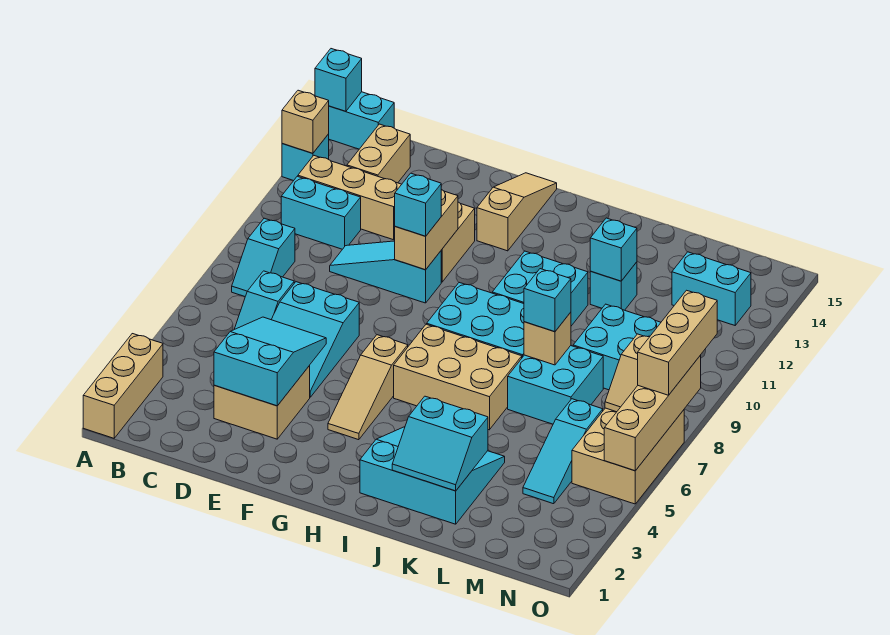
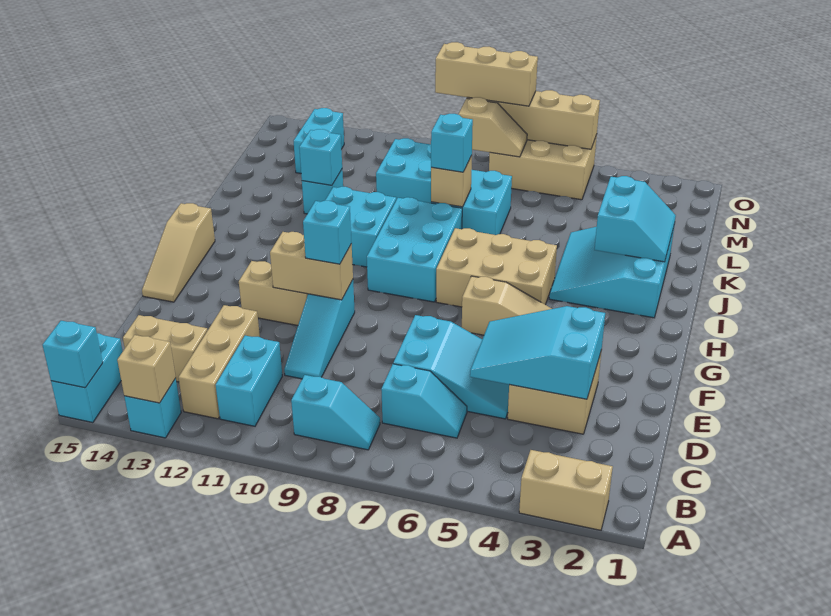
tan brick A1:A3 level 1 -> tan brick A2:A3 level 1
tan slope G13:G15 level 1 top 13 -> tan slope F15:H15 level 1 top H
tan brick H6:J7 level 1 -> tan brick H5:I7 level 1
cyan slope M4:M6 level 1 top 6 -> none

